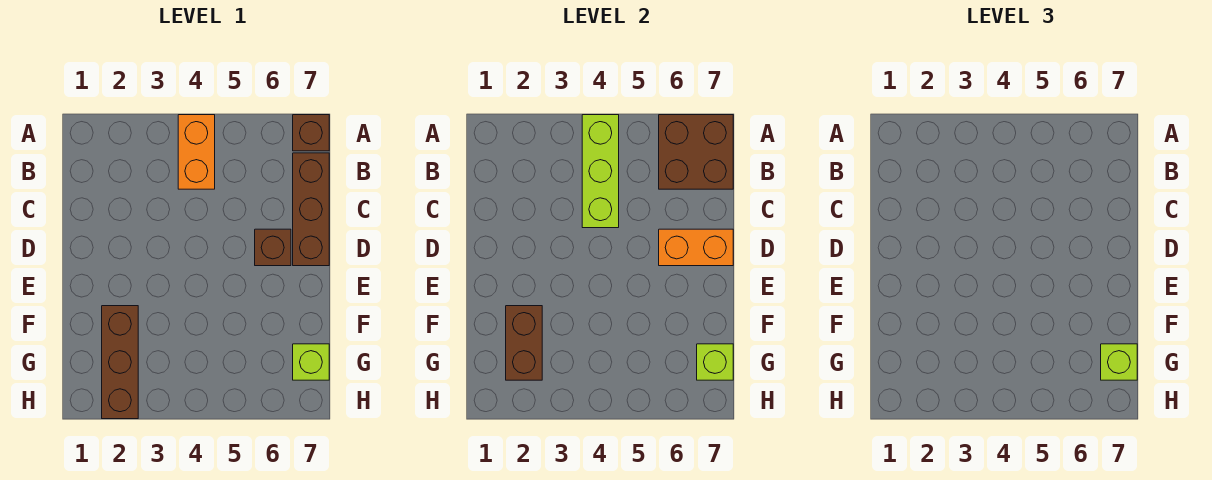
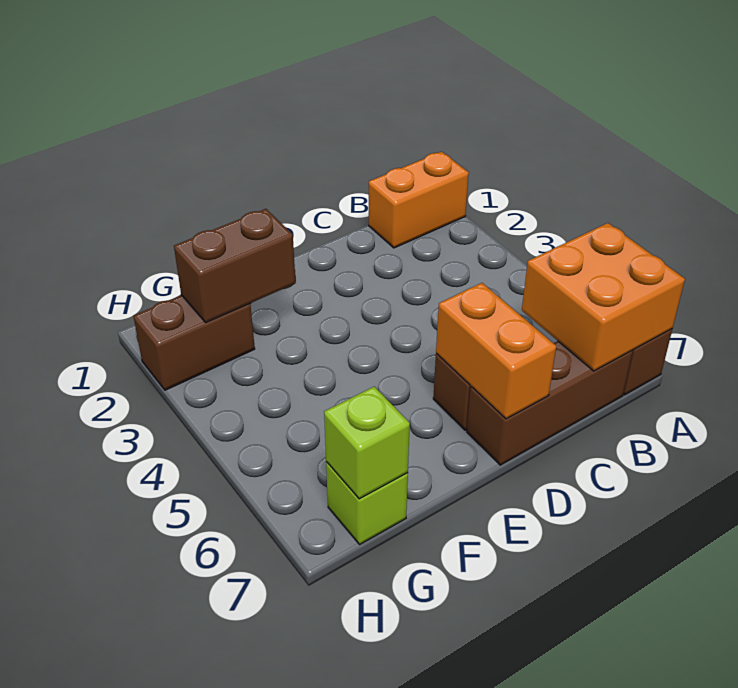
orange brick A4:B4 level 1 -> orange brick A1:B1 level 1
lime brick A4:C4 level 2 -> none
brown brick A6:B7 level 2 -> orange brick A6:B7 level 2
brown brick F2:H2 level 1 -> brown brick G2:H2 level 1
lime brick G7 level 3 -> none

